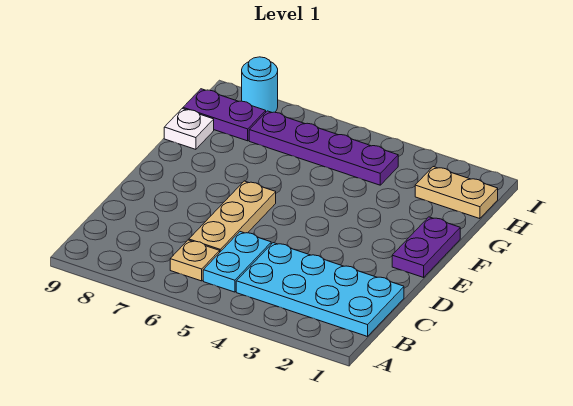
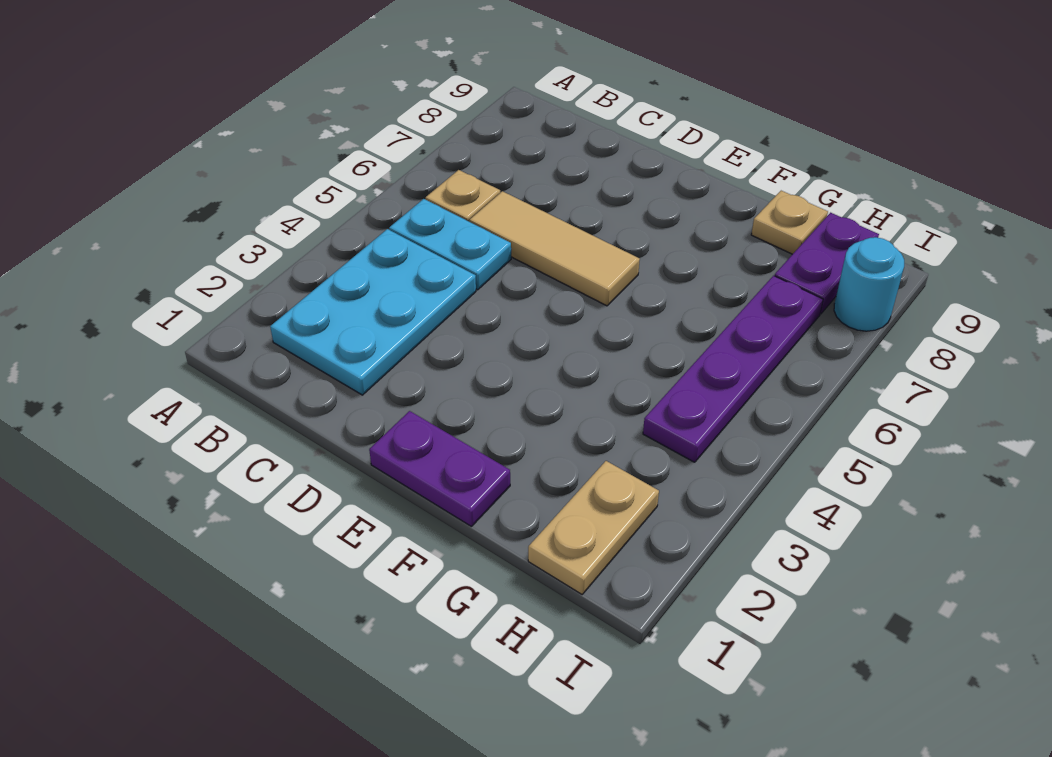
cyan plate B1:C4 level 1 -> cyan plate B2:C4 level 1
tan plate C6:E6 level 1 -> tan tile C6:E6 level 1
white plate G9 level 1 -> tan plate G9 level 1

